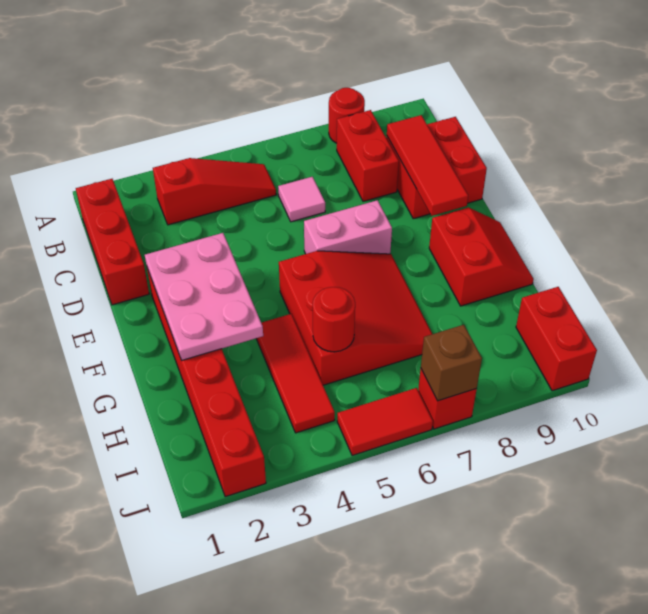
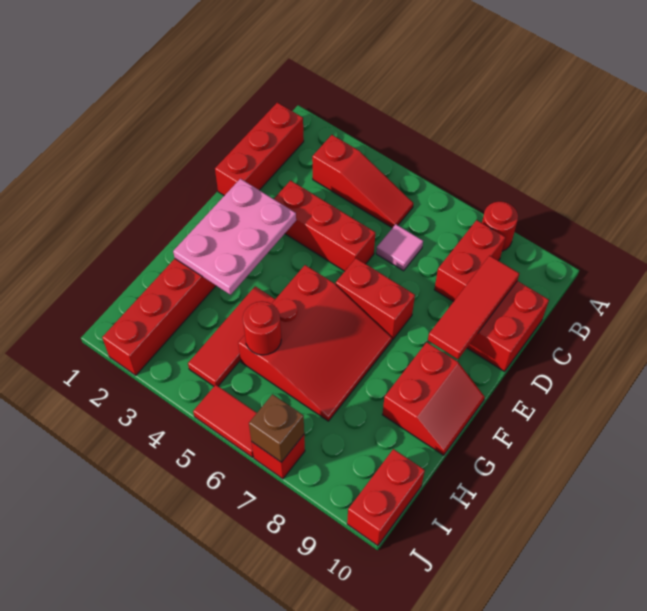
none -> red brick D3:D5 level 1
pink brick E6:E7 level 1 -> red brick E6:E7 level 1

